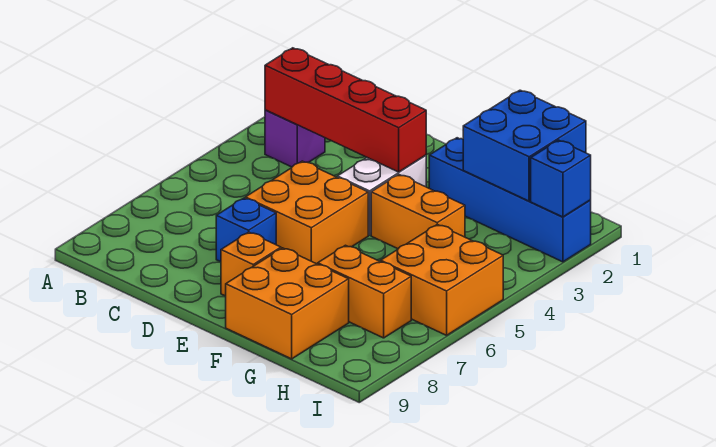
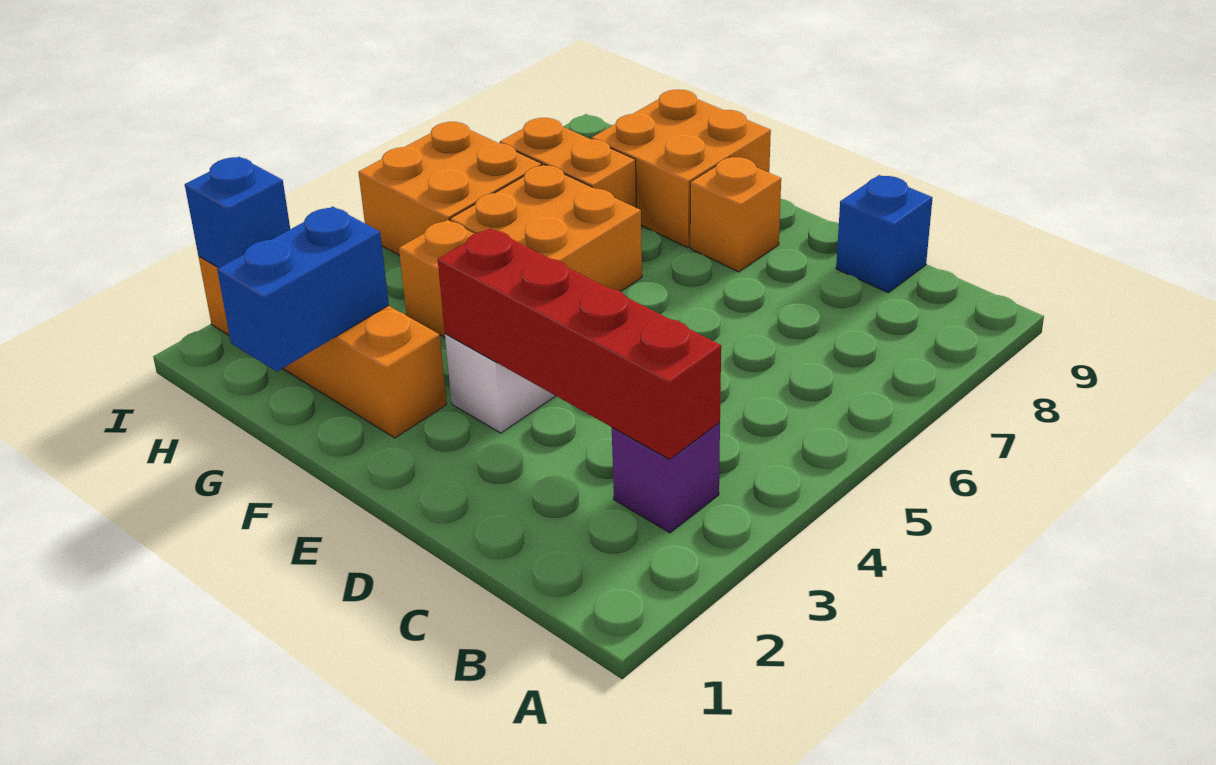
orange brick D5:E6 level 1 -> orange brick F5:G6 level 1
blue brick D7 level 1 -> blue brick C9 level 1
blue brick F2:I2 level 1 -> orange brick F2:I2 level 1
blue brick G1:H2 level 2 -> blue brick G1:G2 level 2

